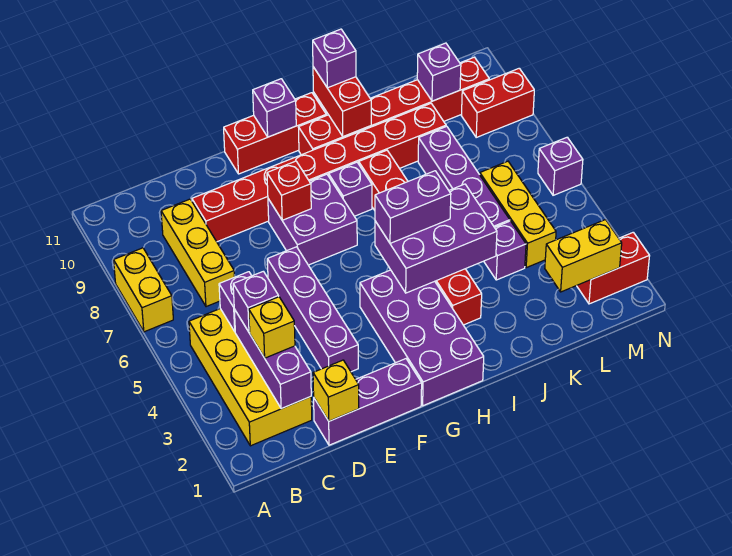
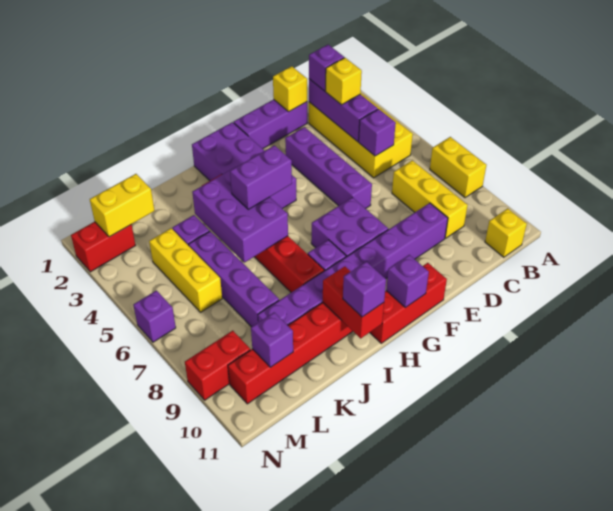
none -> yellow brick B11 level 1
purple brick C4 level 3 -> purple brick C2 level 3
red brick D9:K9 level 1 -> purple brick D9:K9 level 1
red brick F8 level 2 -> none
purple brick H4:J5 level 2 -> purple brick I4:J6 level 2

